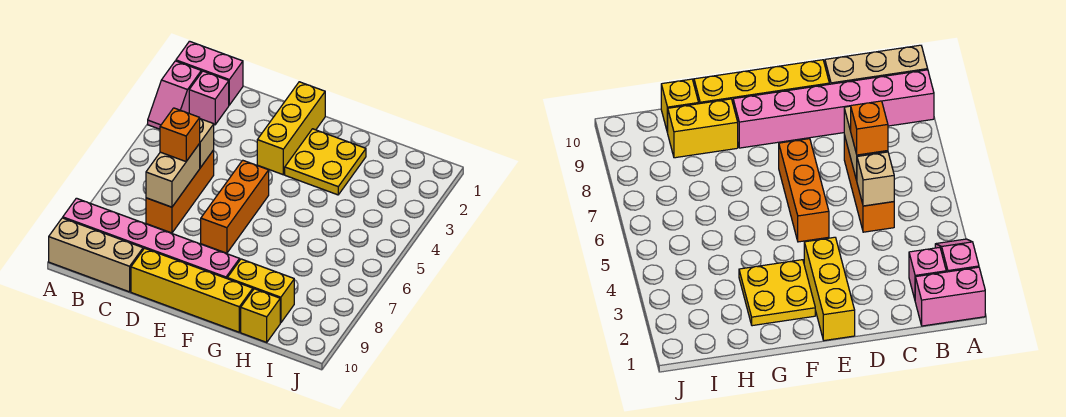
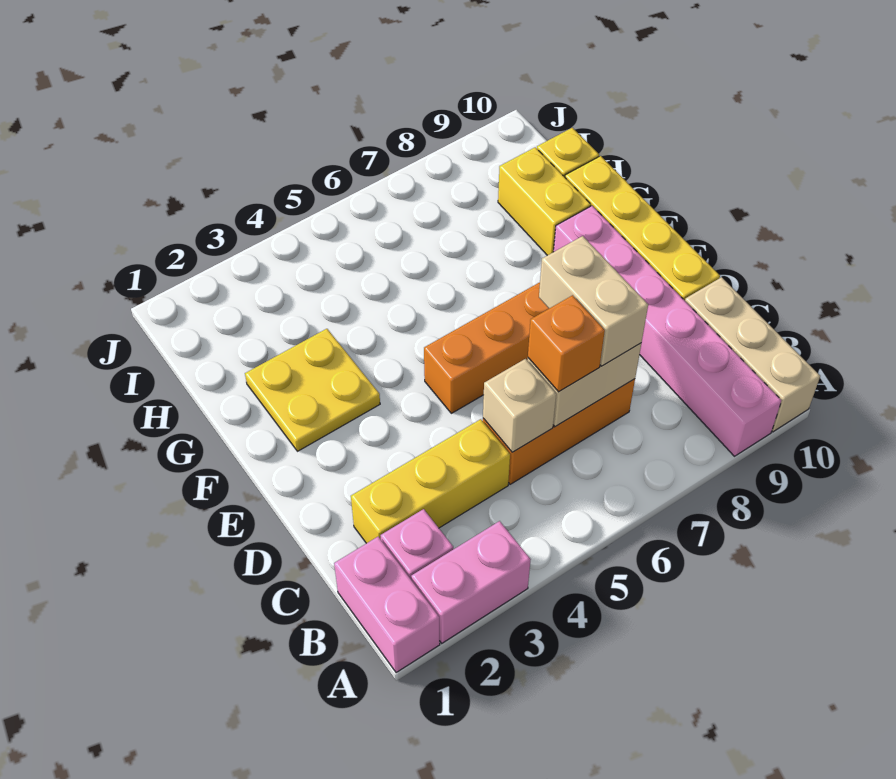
pink slope A2:A3 level 1 top 2 -> pink brick A2:A3 level 1
none -> tan brick C7:D7 level 3
yellow brick E1:E3 level 1 -> yellow brick C2:C4 level 1

